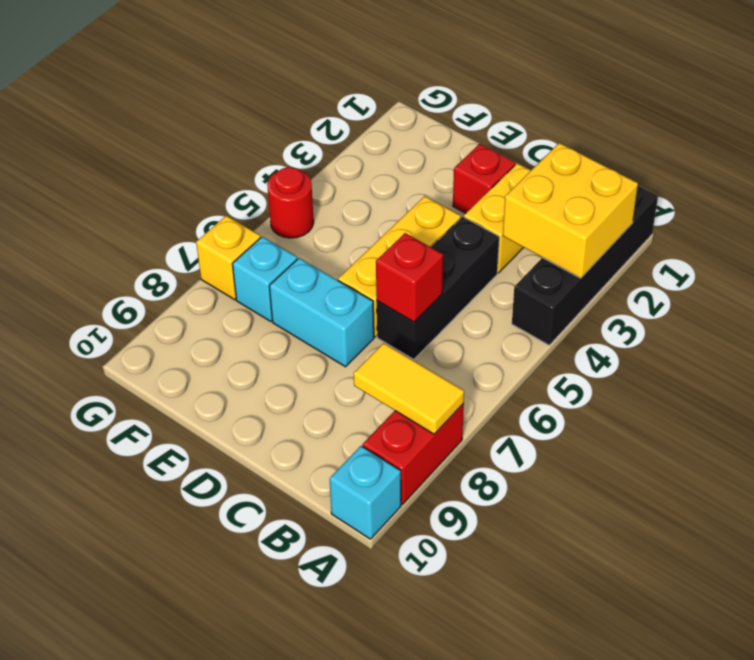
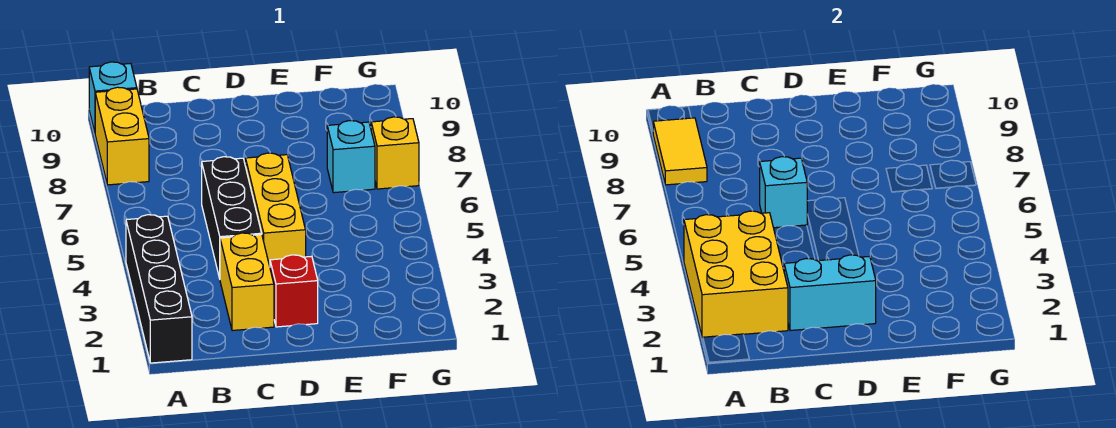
yellow brick A2:B3 level 2 -> yellow brick A2:B4 level 2
red brick A8:A9 level 1 -> yellow brick A8:A9 level 1
yellow tile A8:B8 level 2 -> yellow tile A8:A9 level 2
red brick C6 level 2 -> cyan brick C6 level 2
cyan brick D7:E7 level 1 -> cyan brick C2:D2 level 2
red round brick G5 level 1 -> none

